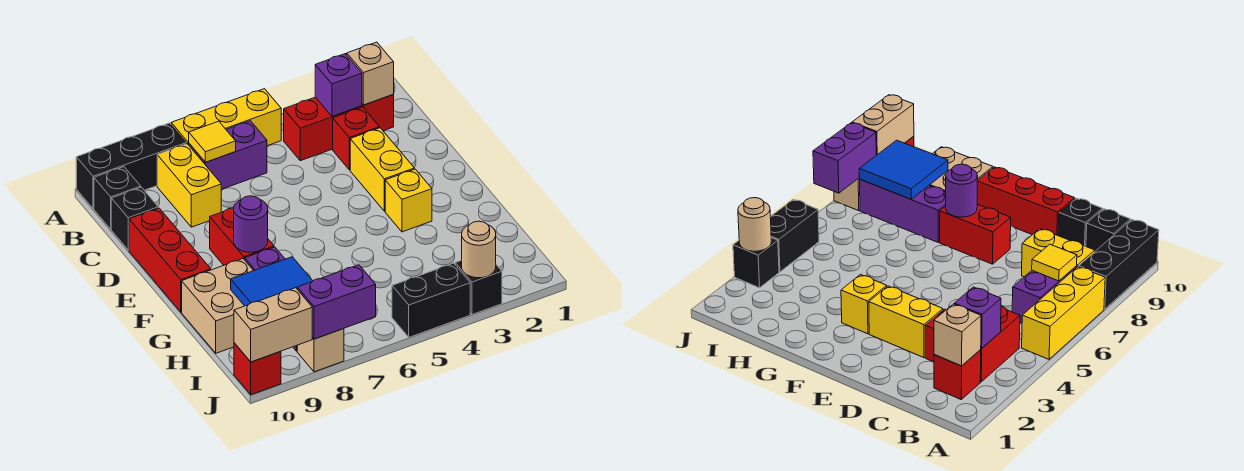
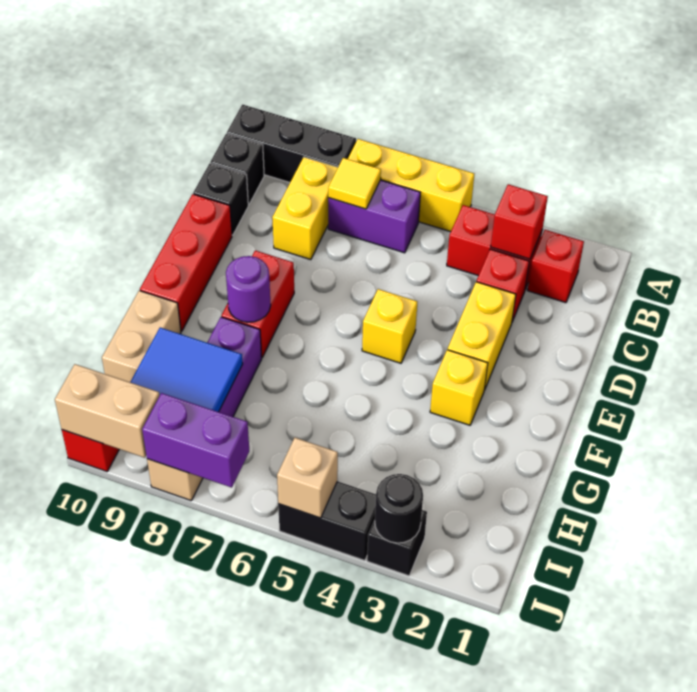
tan brick B2 level 2 -> tan brick J5 level 2
purple brick B3 level 2 -> red brick B3 level 2
none -> yellow brick E5 level 1
tan brick G9:H10 level 1 -> tan brick G10:H10 level 1
tan round brick J3 level 2 -> black round brick J3 level 2

